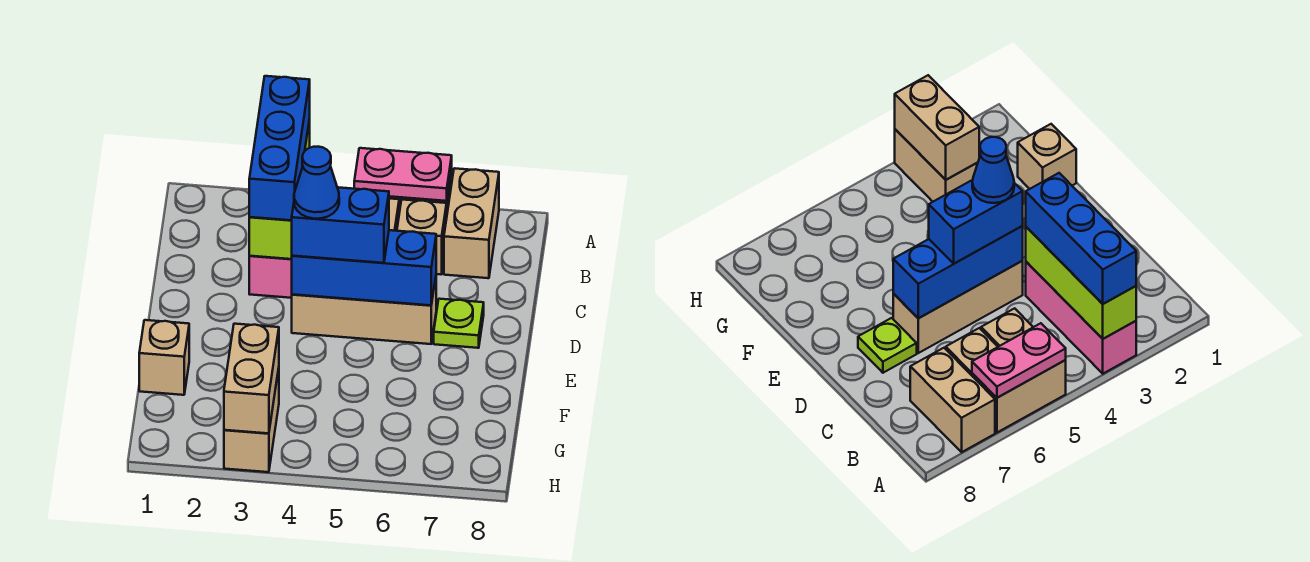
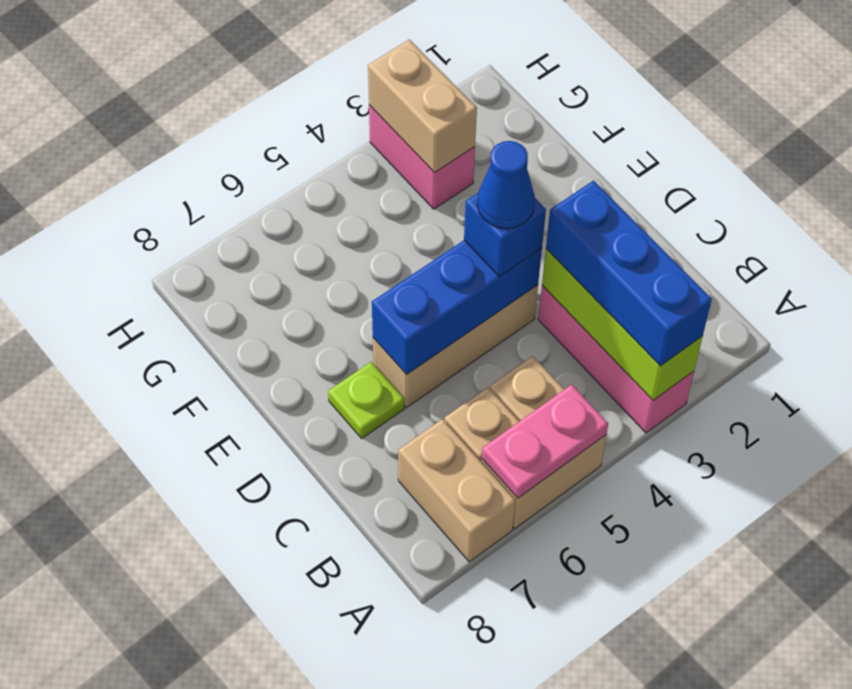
blue brick D4:D5 level 3 -> blue brick D4 level 3
tan brick F1 level 1 -> none
tan brick G3:H3 level 1 -> pink brick G3:H3 level 1

